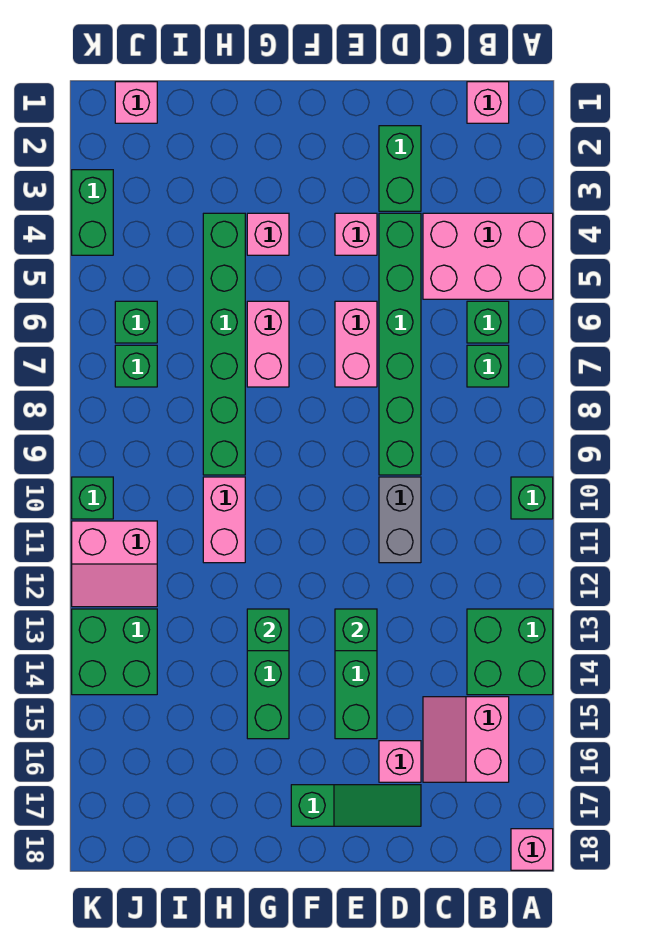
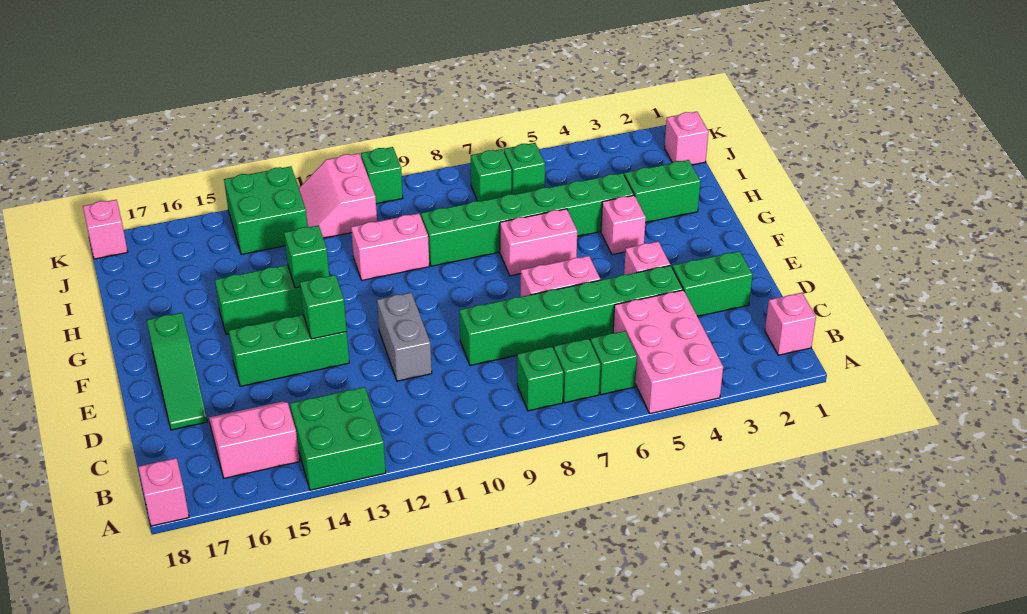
green brick A10 level 1 -> green brick B8 level 1
grey brick D10:D11 level 1 -> grey brick D11:E11 level 1
pink brick D16 level 1 -> pink brick K18 level 1
green brick K3:K4 level 1 -> green brick H2:H3 level 1

